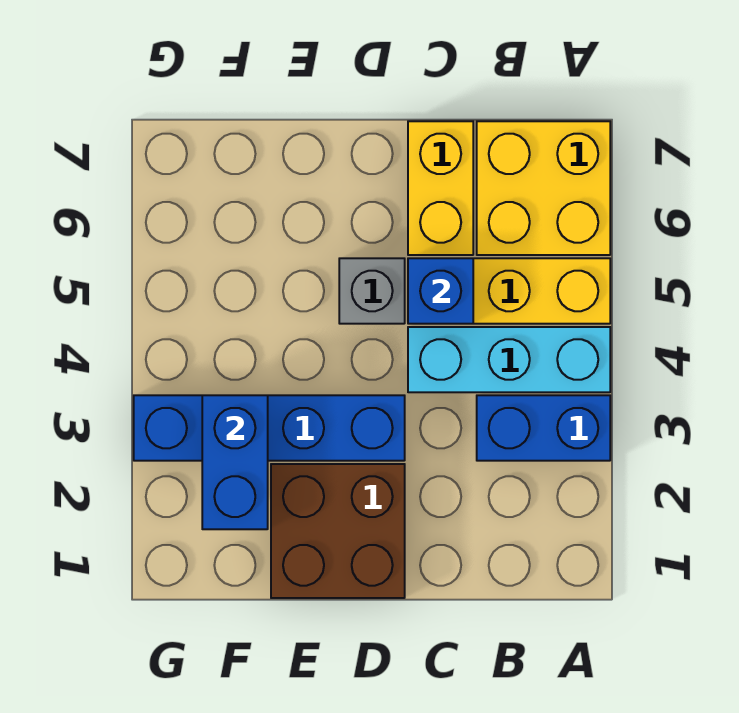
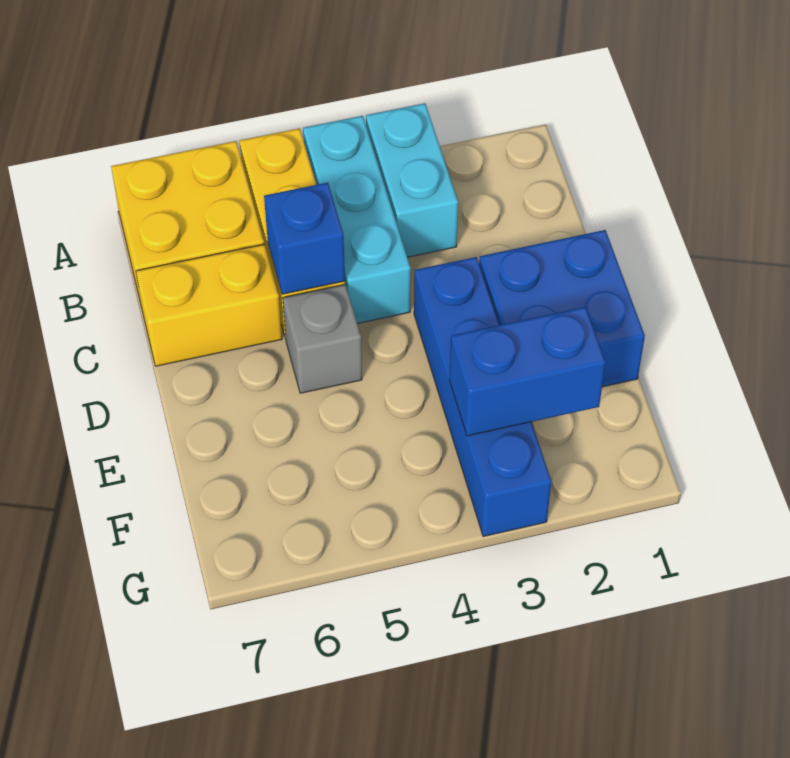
blue brick A3:B3 level 1 -> cyan brick A3:B3 level 1
brown brick D1:E2 level 1 -> blue brick D1:E2 level 1

